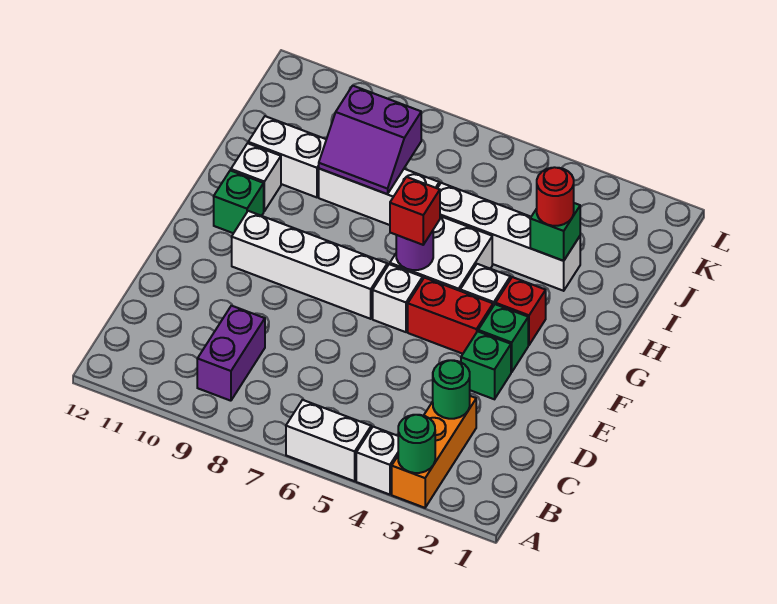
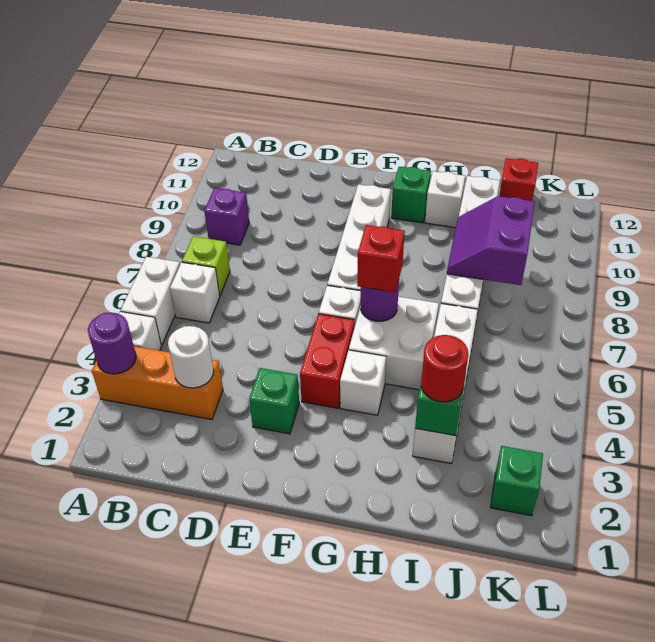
green round brick A3 level 2 -> purple round brick A3 level 2
none -> white brick B6 level 1
none -> lime brick B7 level 1
purple brick B9:C9 level 1 -> purple brick B9 level 1
green round brick C3 level 2 -> white round brick C3 level 2
green brick F3 level 1 -> green brick K2 level 1
red brick G3 level 1 -> red brick J12 level 1

